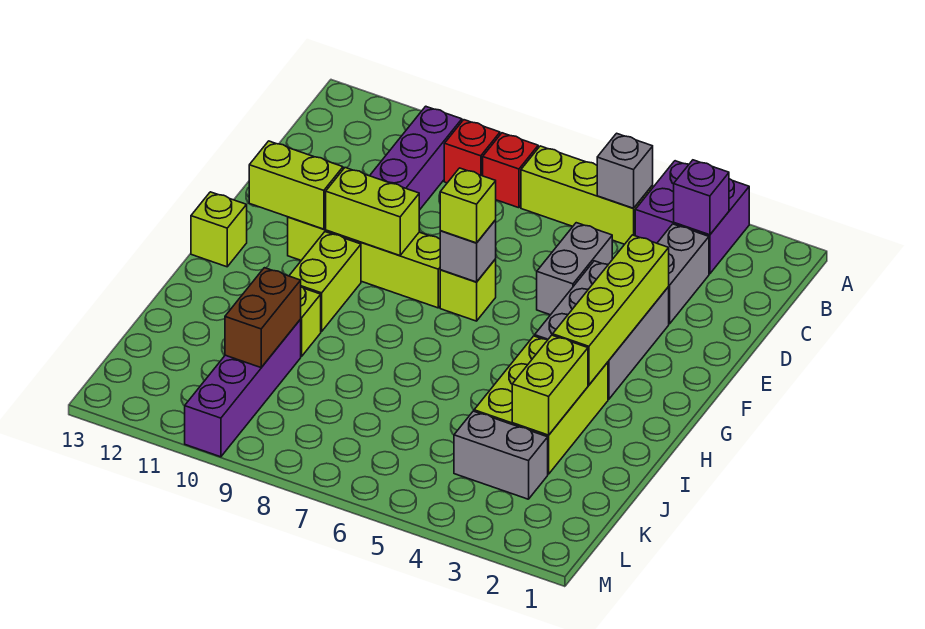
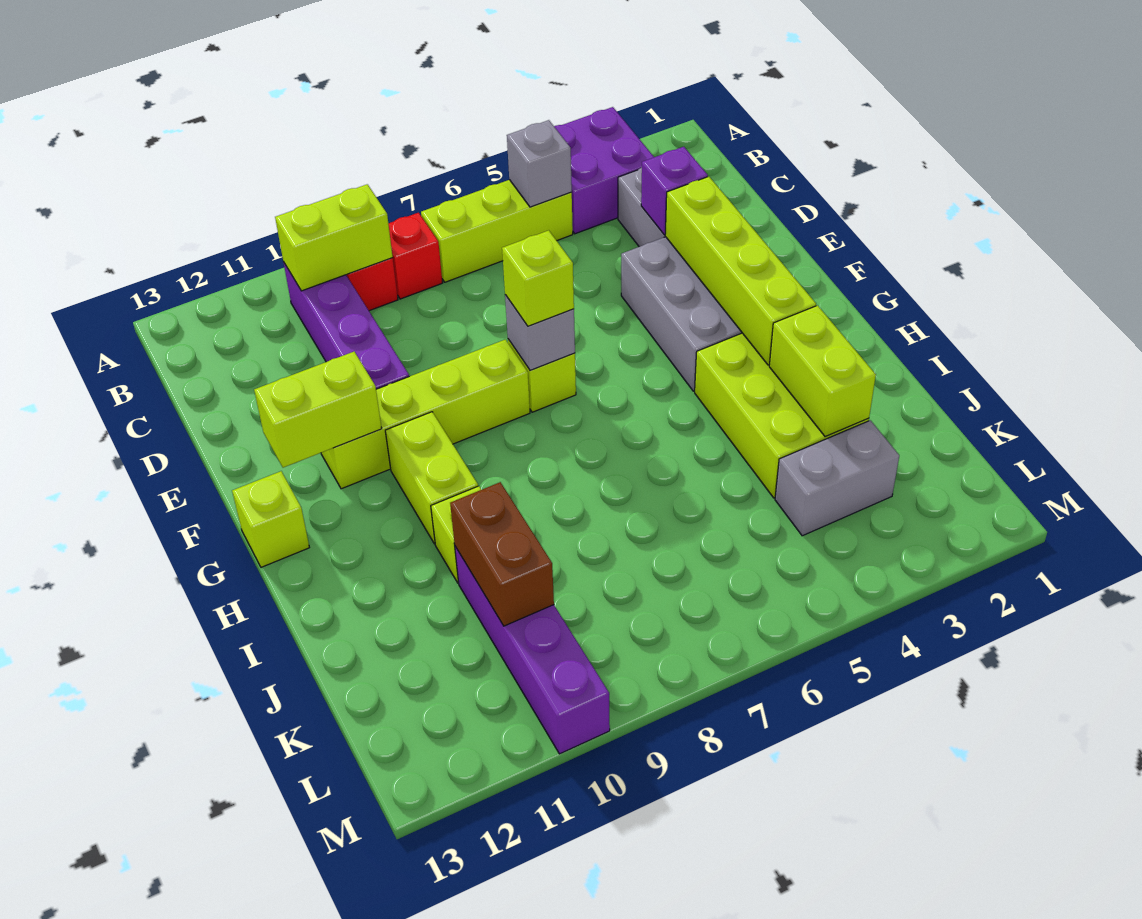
purple brick B3 level 2 -> purple brick D3 level 2
grey brick D5:E5 level 1 -> none
lime brick F9:F10 level 2 -> lime brick B9:B10 level 2

